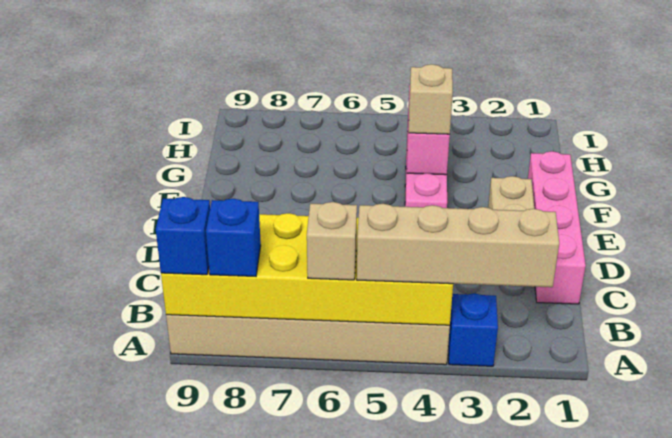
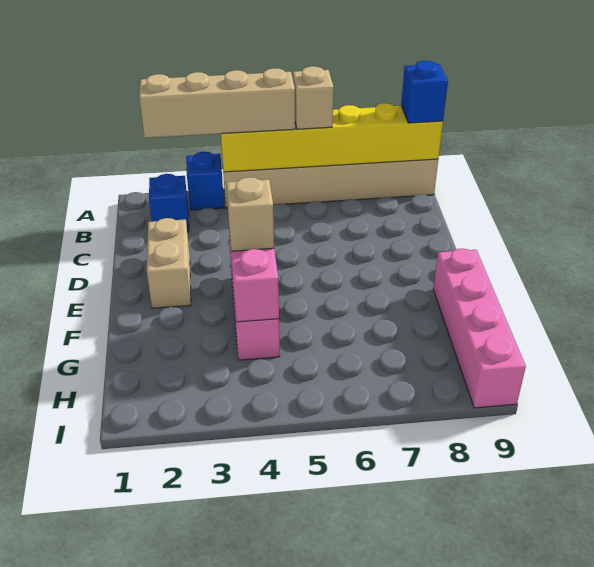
yellow brick A4:B9 level 2 -> yellow brick A4:A9 level 2
blue brick A8 level 3 -> blue brick B2 level 1
pink brick C1:F1 level 1 -> pink brick F9:I9 level 1

